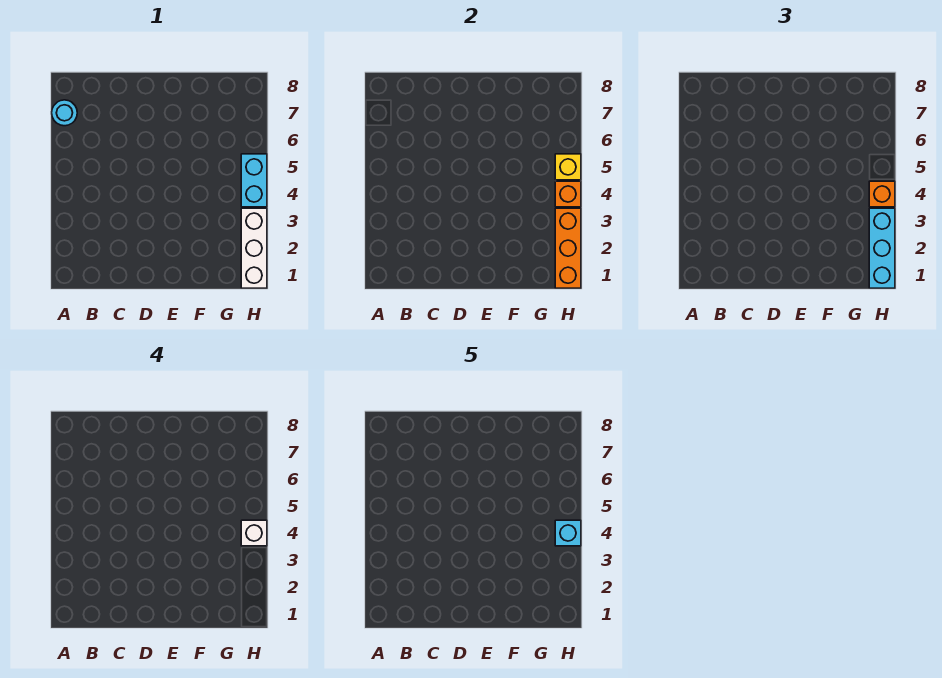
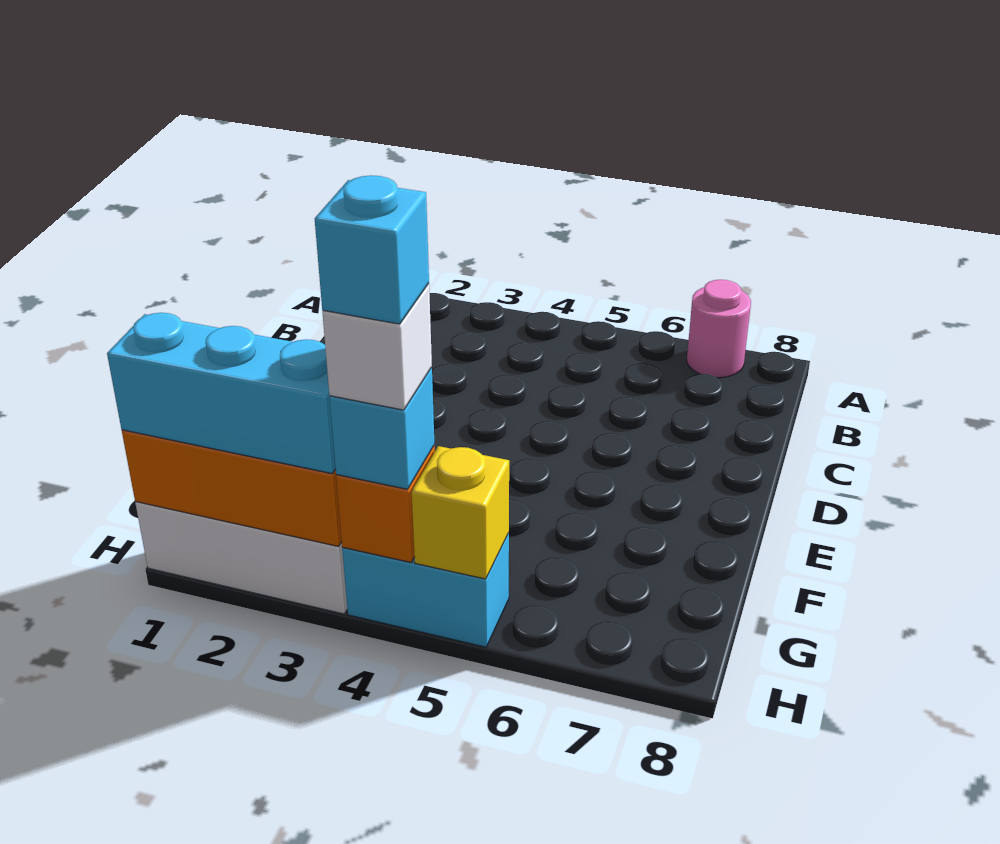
cyan round brick A7 level 1 -> pink round brick A7 level 1
orange brick H4 level 3 -> cyan brick H4 level 3

